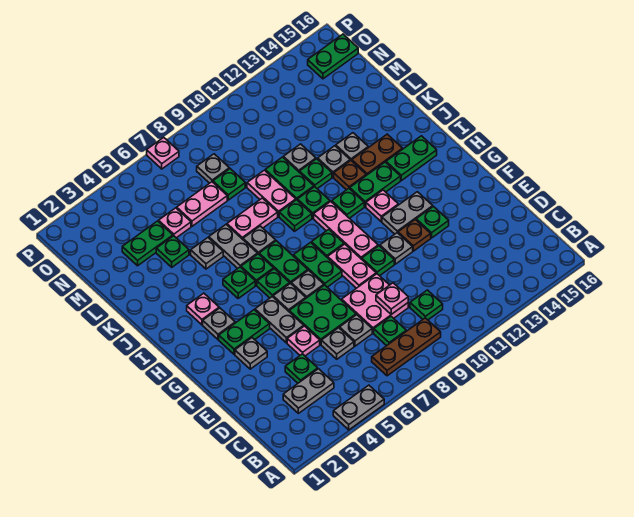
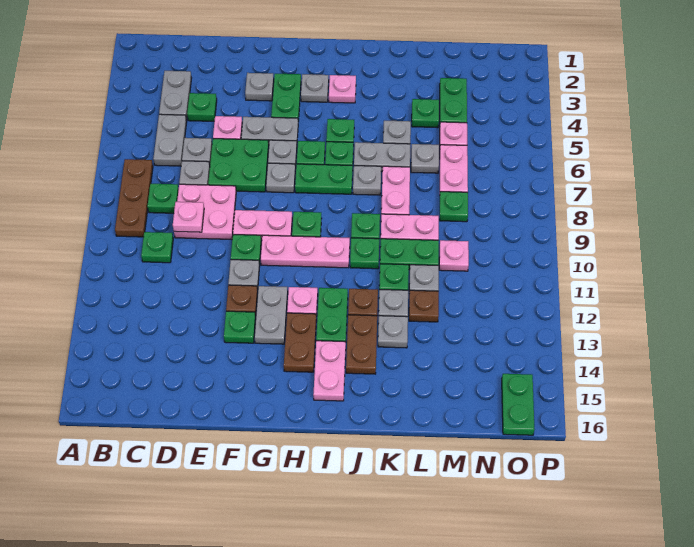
grey plate A4:A5 level 1 -> grey plate C5:C6 level 1
green plate G8:H8 level 1 -> none
none -> brown plate H13:H14 level 1
green plate I11 level 1 -> none
green plate I14:I15 level 1 -> pink plate I14:I15 level 1
none -> brown plate L12 level 1
grey plate N8 level 1 -> grey plate L6 level 1
pink plate P7 level 1 -> pink plate M10 level 1

